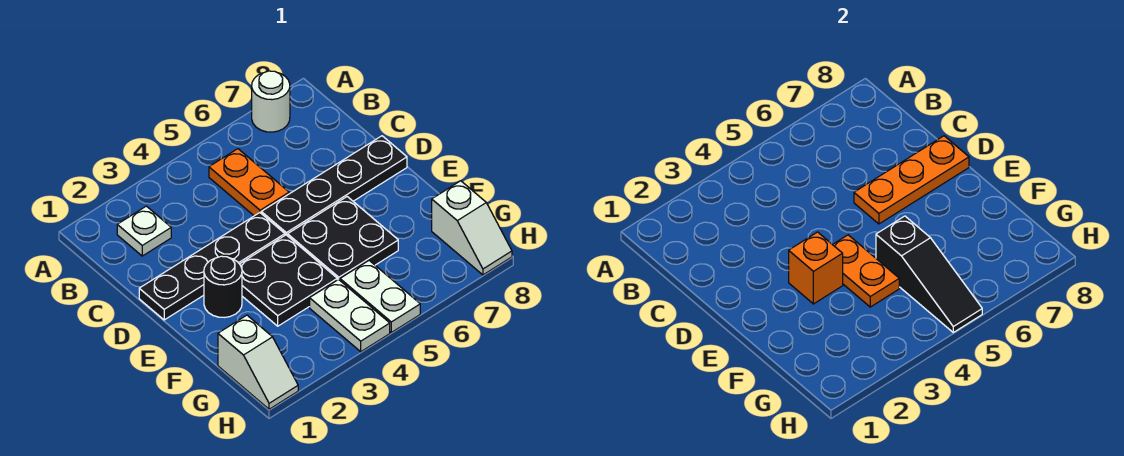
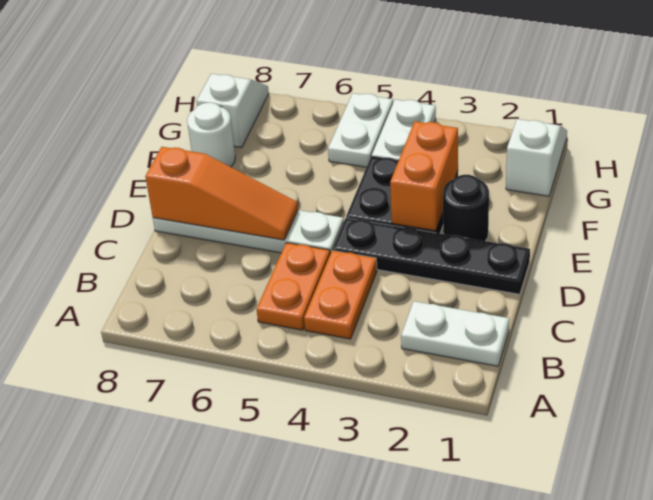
white round brick A7 level 1 -> white round brick F8 level 1
white plate B2 level 1 -> white plate B1:B2 level 1
black plate D5:D8 level 1 -> white plate D5:D8 level 1
orange plate D6:D8 level 2 -> orange slope D6:D8 level 2 top 8
orange brick E3 level 2 -> orange brick E3:F3 level 2
orange plate E4:F4 level 2 -> orange plate B4:C4 level 1
black plate E5:F6 level 1 -> none
black slope F5:H5 level 2 top F -> none

